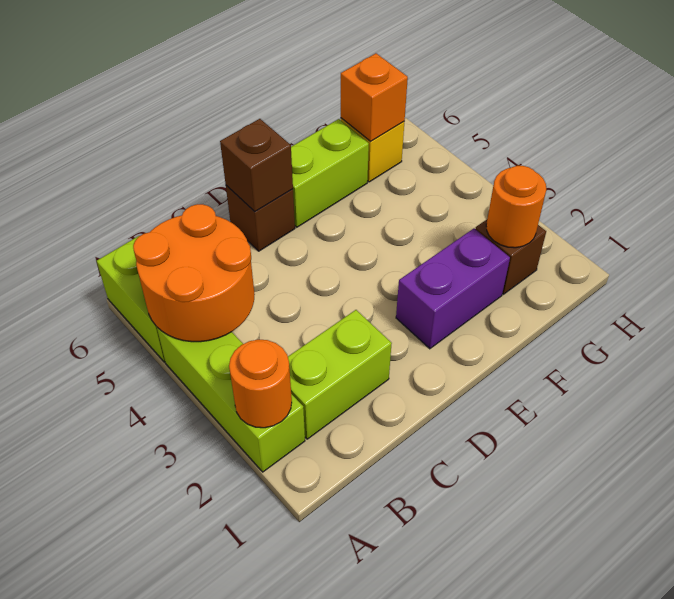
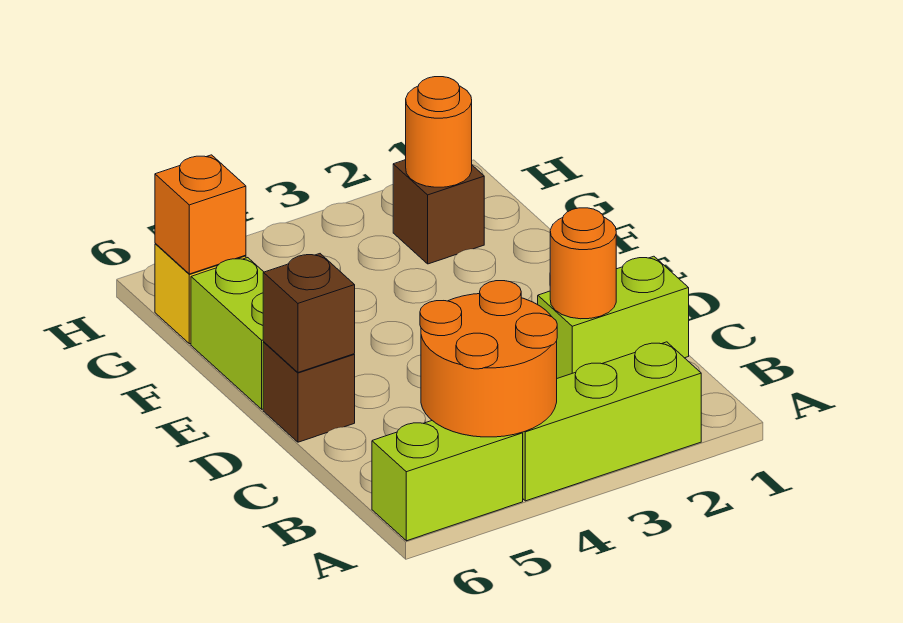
orange round brick A2 level 2 -> orange round brick C2 level 2
lime brick B2:C2 level 1 -> lime brick C1:C2 level 1
purple brick E2:F2 level 1 -> none

